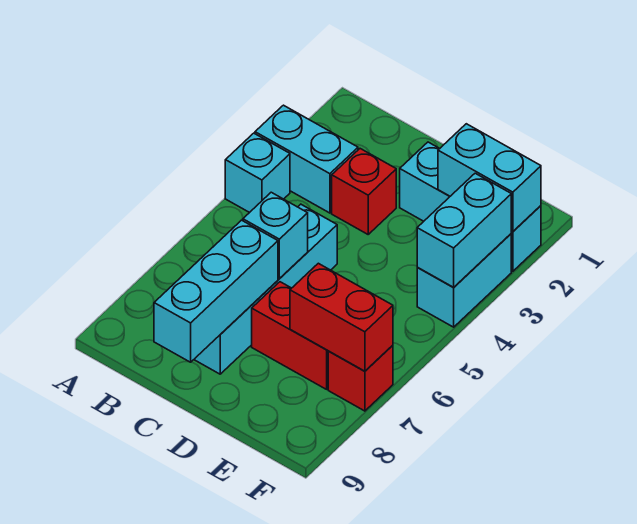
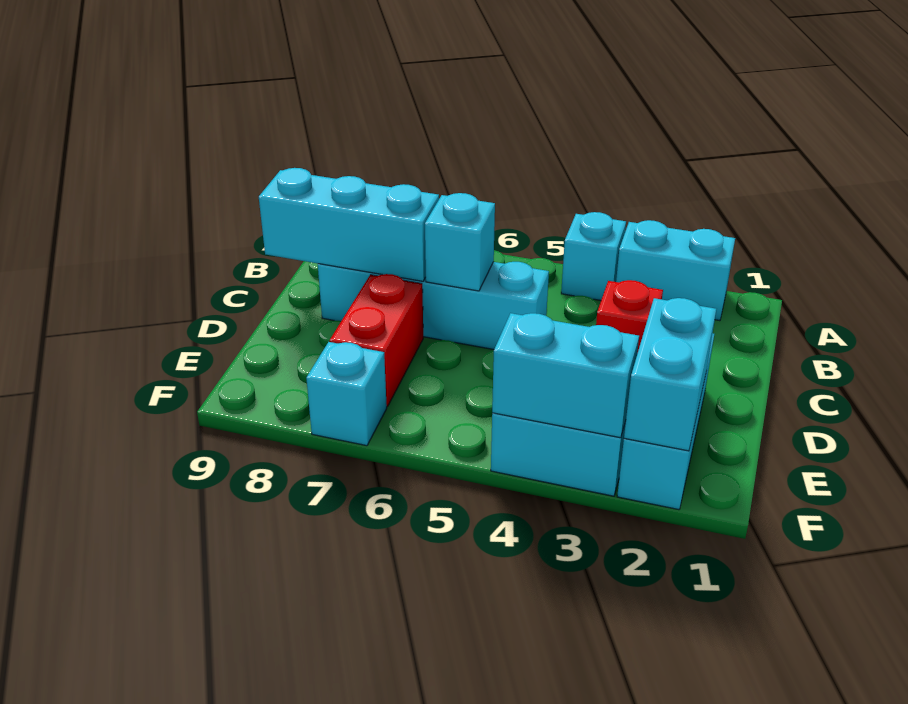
cyan brick A3:B3 level 1 -> cyan brick A2:A3 level 1
red brick E7:F7 level 2 -> none
red brick F7 level 1 -> cyan brick F7 level 1

